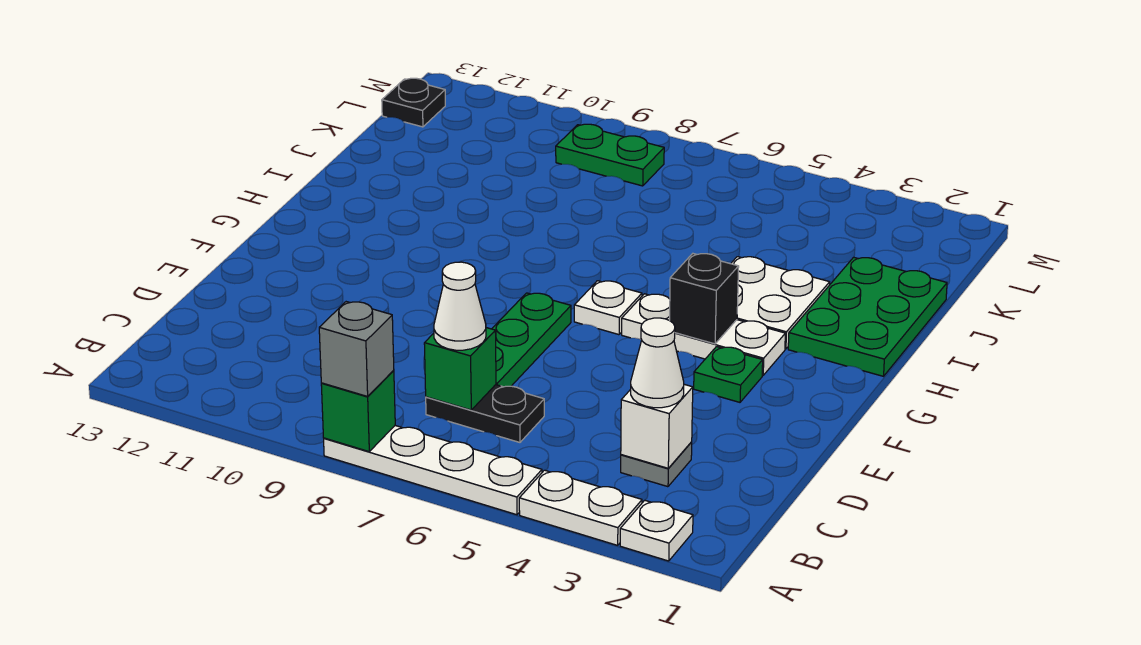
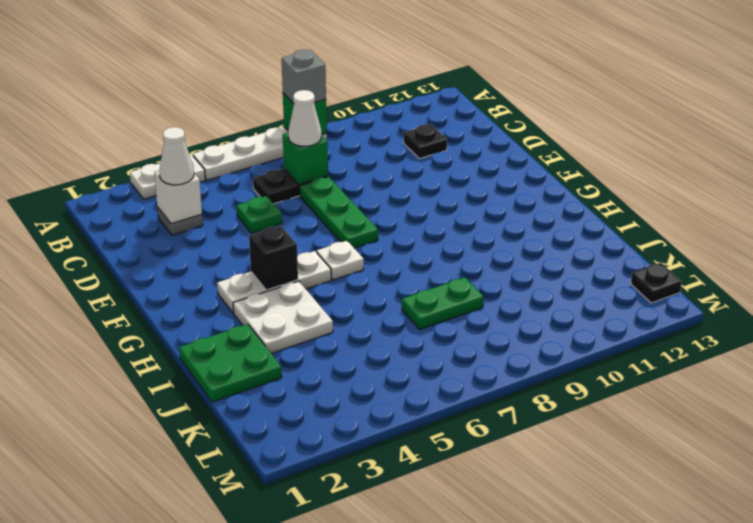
white plate A2 level 1 -> none
none -> black plate C11 level 1
green plate F3 level 1 -> green plate D5 level 1
green plate H1:J2 level 1 -> green plate I1:J2 level 1
green plate L8:L9 level 1 -> green plate J7:J8 level 1

